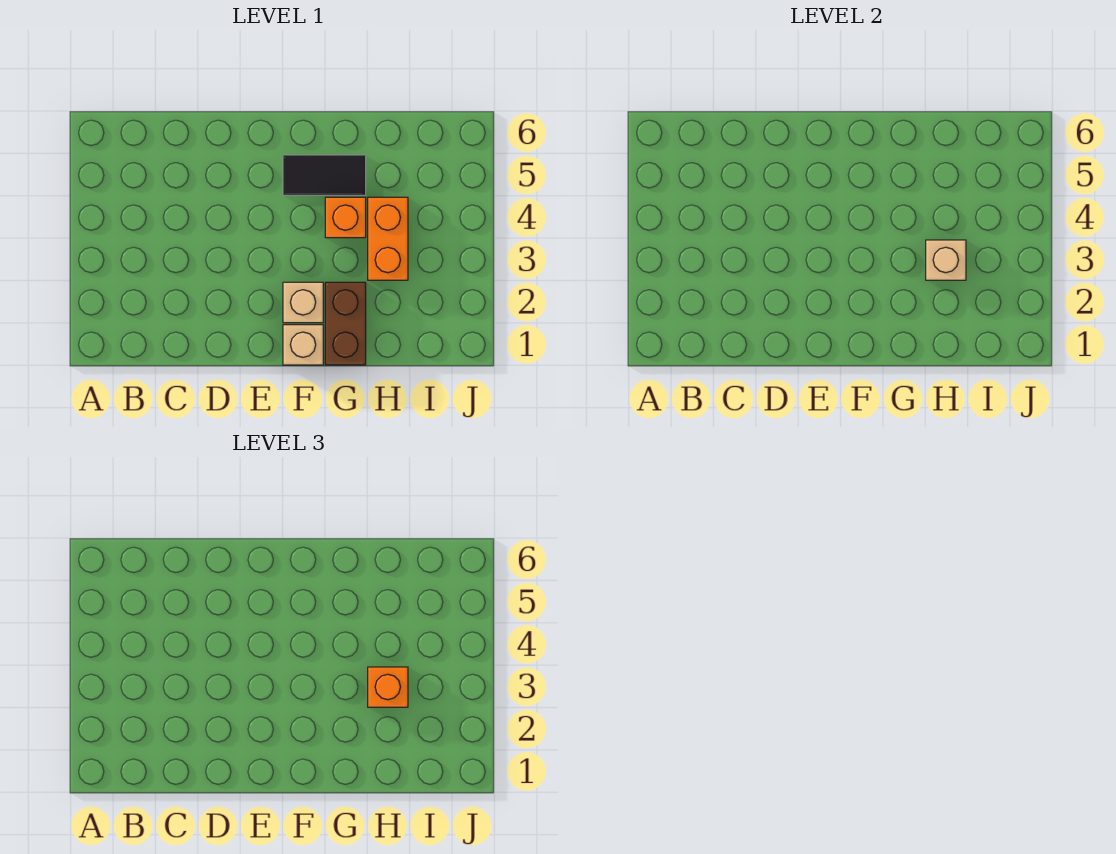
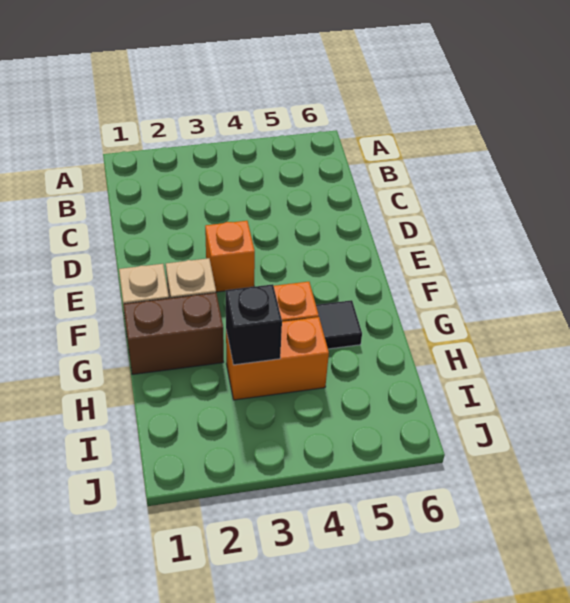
black tile F5:G5 level 1 -> black tile G5 level 1
tan brick H3 level 2 -> black brick H3 level 2
orange brick H3 level 3 -> orange brick E3 level 1

